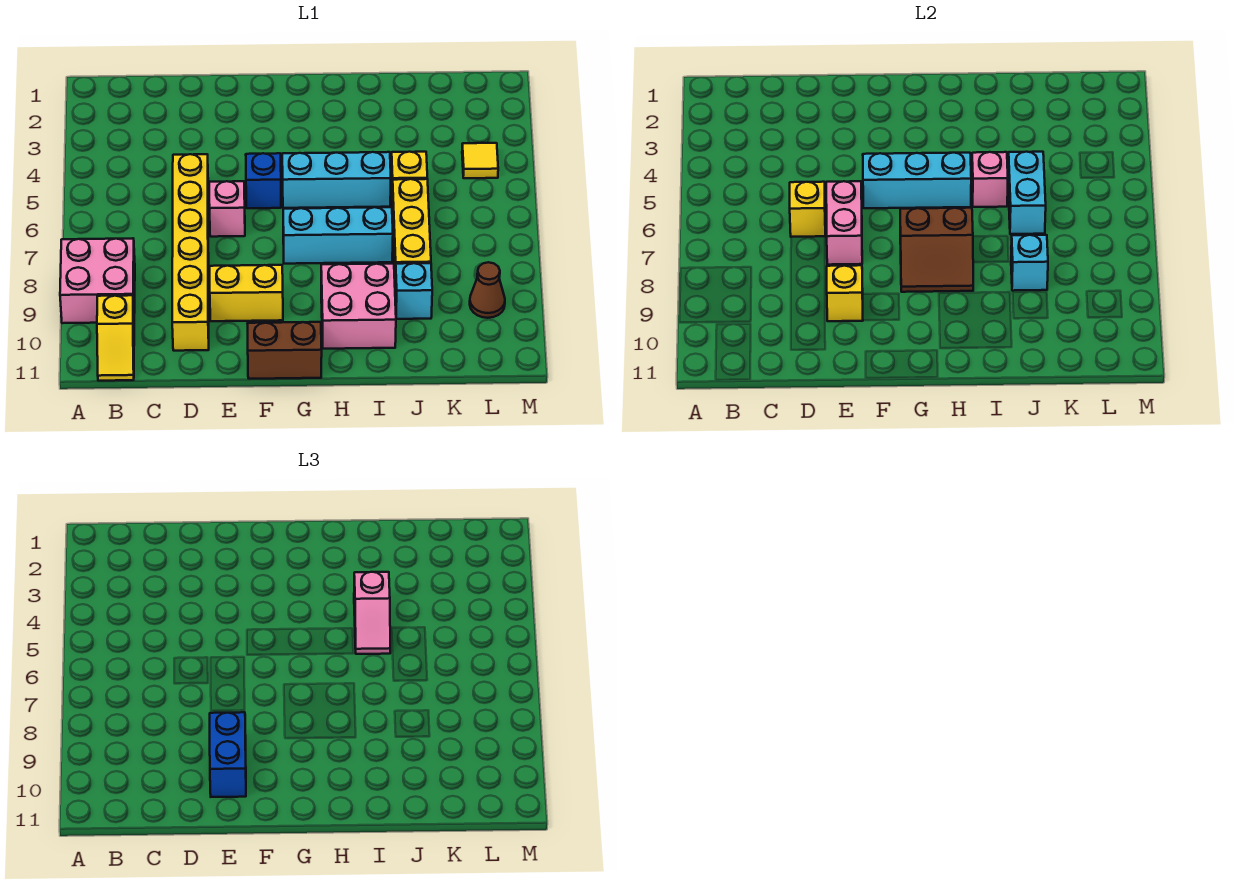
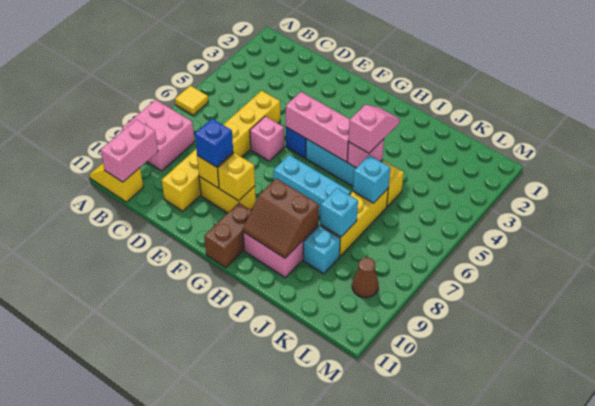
yellow slope B10:B11 level 1 top 10 -> yellow slope A11:B11 level 1 top B
yellow brick D6 level 2 -> yellow brick F9 level 2
pink brick E6:E7 level 2 -> pink brick B10:B11 level 2
blue brick E9:E10 level 3 -> blue brick E9 level 3
cyan brick F5:H5 level 2 -> pink brick F5:H5 level 2
brown brick F11:G11 level 1 -> brown brick G10:G11 level 1
brown slope G7:H8 level 2 top 7 -> brown slope H9:I10 level 2 top 9
pink slope I4:I5 level 3 top 4 -> pink slope I4:I5 level 3 top 5
cyan brick J5:J6 level 2 -> cyan brick J6 level 2
yellow tile L4 level 1 -> yellow tile A6 level 1

